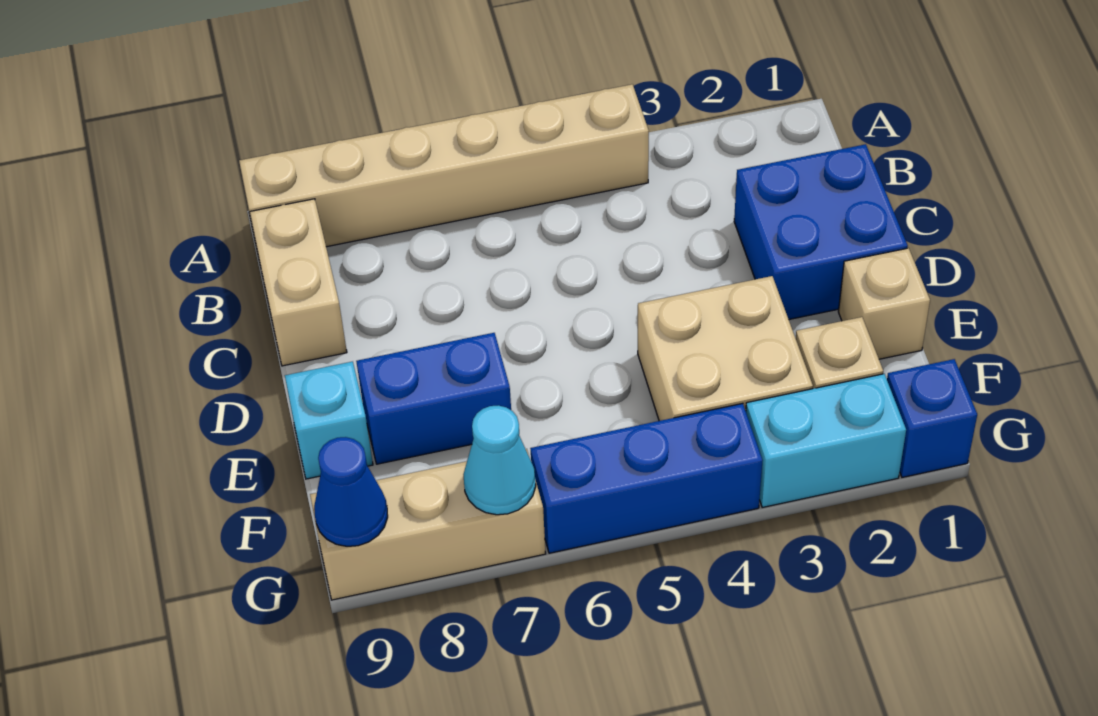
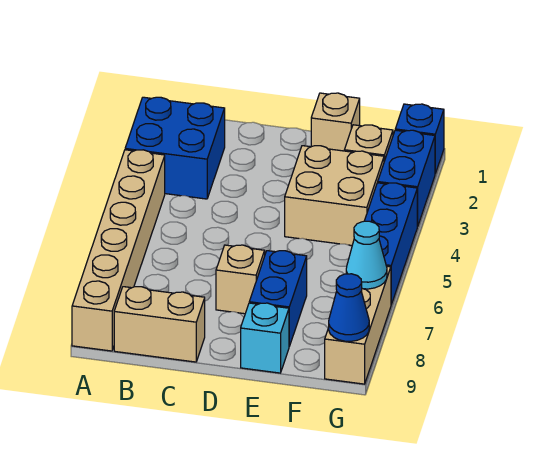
blue brick C1:D2 level 1 -> blue brick A2:B3 level 1
none -> tan brick D7 level 1
cyan brick G2:G3 level 1 -> blue brick G2:G3 level 1

